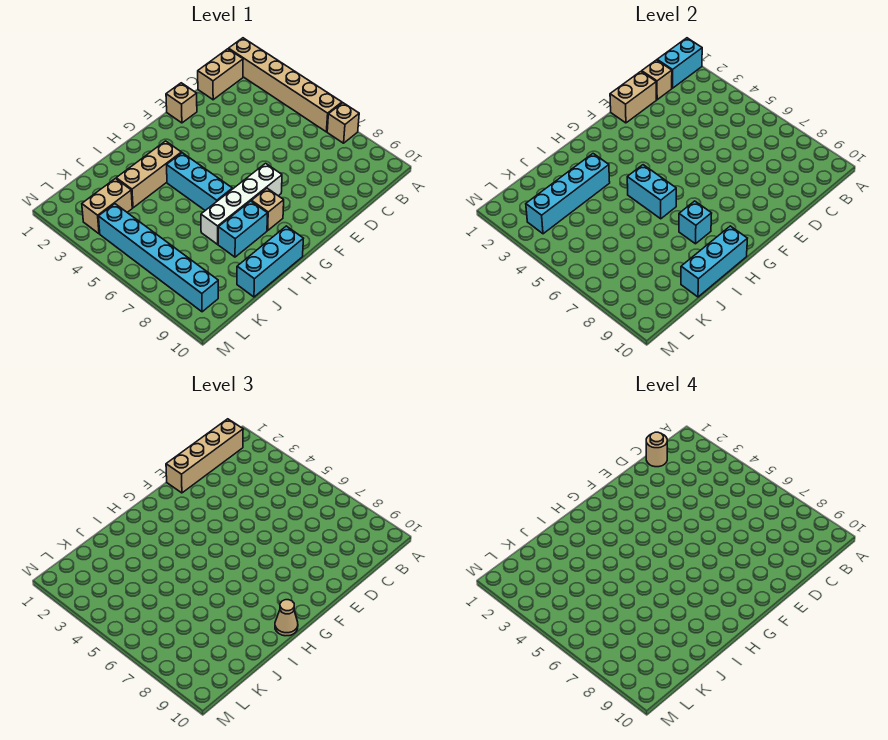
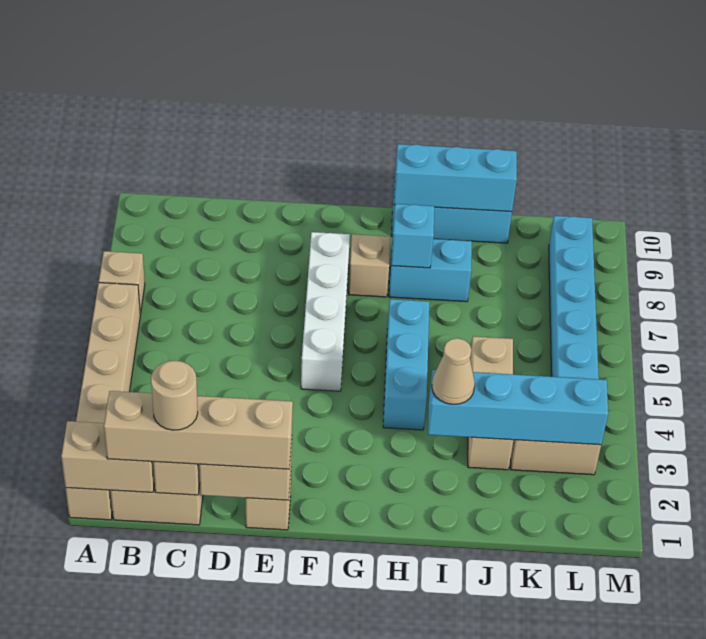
cyan brick A1:B1 level 2 -> tan brick A1:B1 level 2
white brick F7:I7 level 1 -> white brick F5:F8 level 1
tan brick H3:J3 level 1 -> tan brick J3:J5 level 1
cyan brick H5:H6 level 2 -> none
tan cone H10 level 3 -> tan cone I3 level 3

